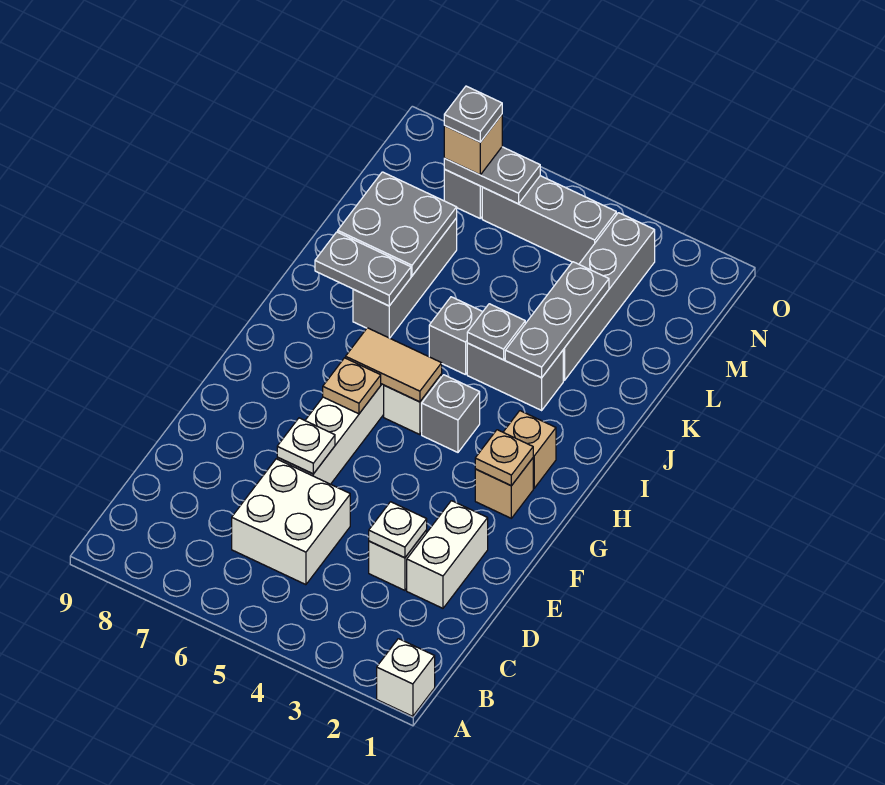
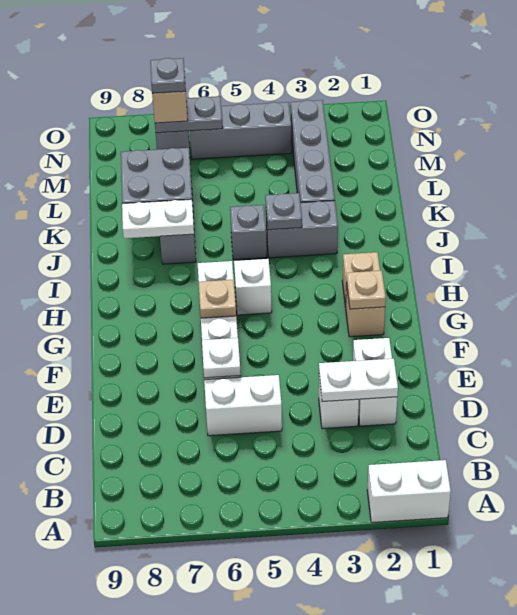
white brick A1 level 1 -> white brick A1:A2 level 1
white brick C5:D6 level 1 -> white brick D5:D6 level 1
white plate D3 level 2 -> white plate D2:D3 level 2
grey brick H4 level 1 -> none
tan tile H5:H6 level 2 -> none
grey plate J3:L3 level 2 -> none
grey plate J7:J8 level 2 -> white plate J7:J8 level 2

